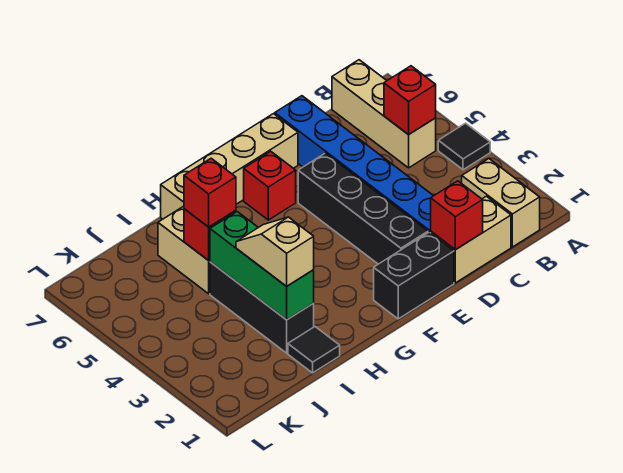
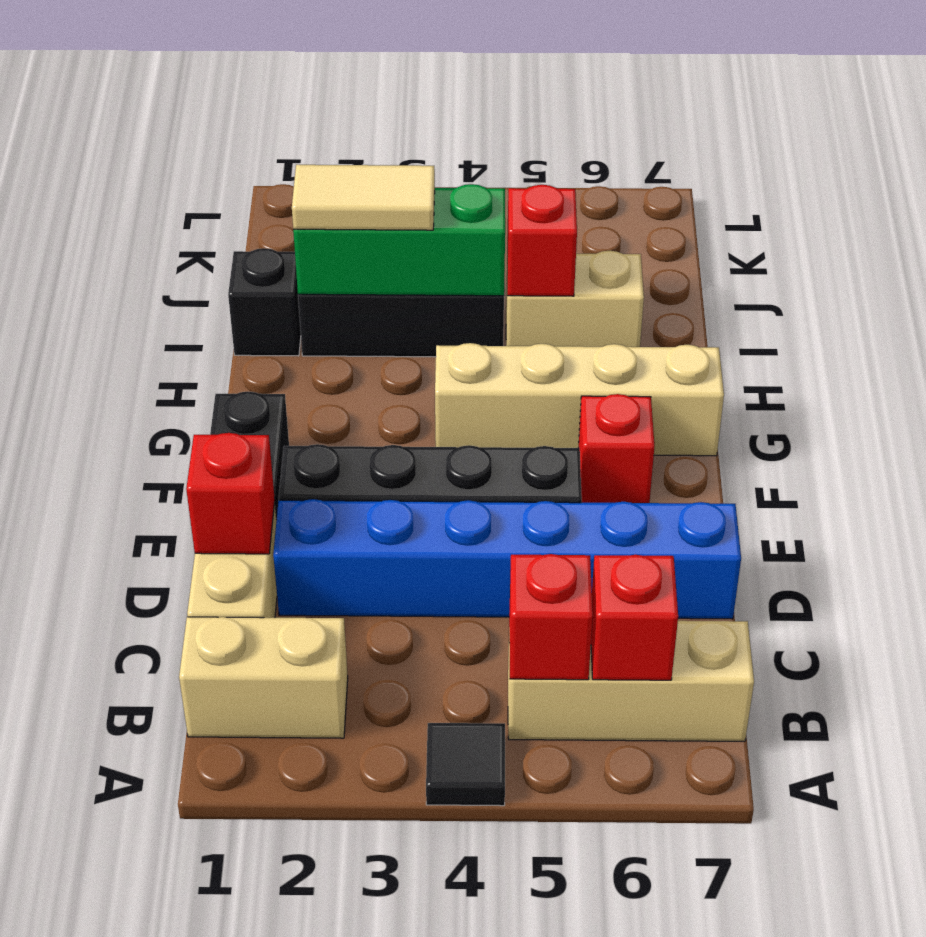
tan brick E7:H7 level 1 -> tan brick G4:G7 level 1
black tile I1 level 1 -> black brick I1 level 1
tan slope I2:I3 level 3 top 2 -> tan tile I2:I3 level 3
red brick I5 level 3 -> red brick B6 level 2

